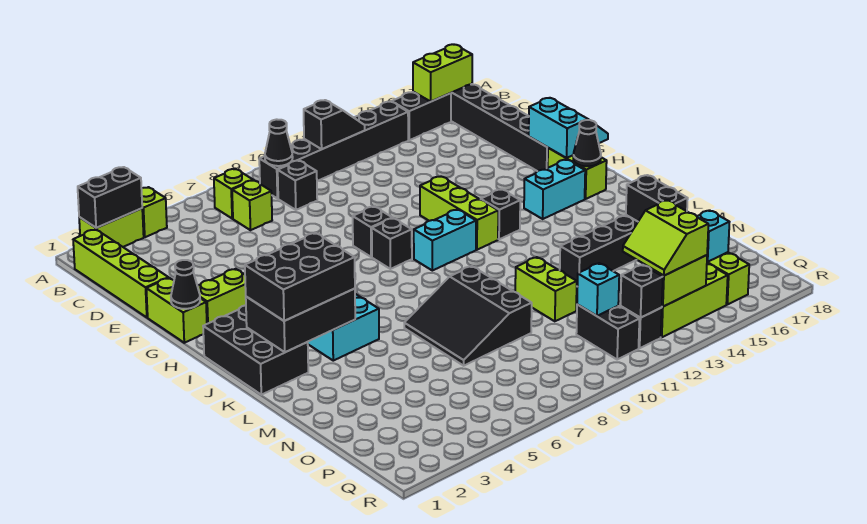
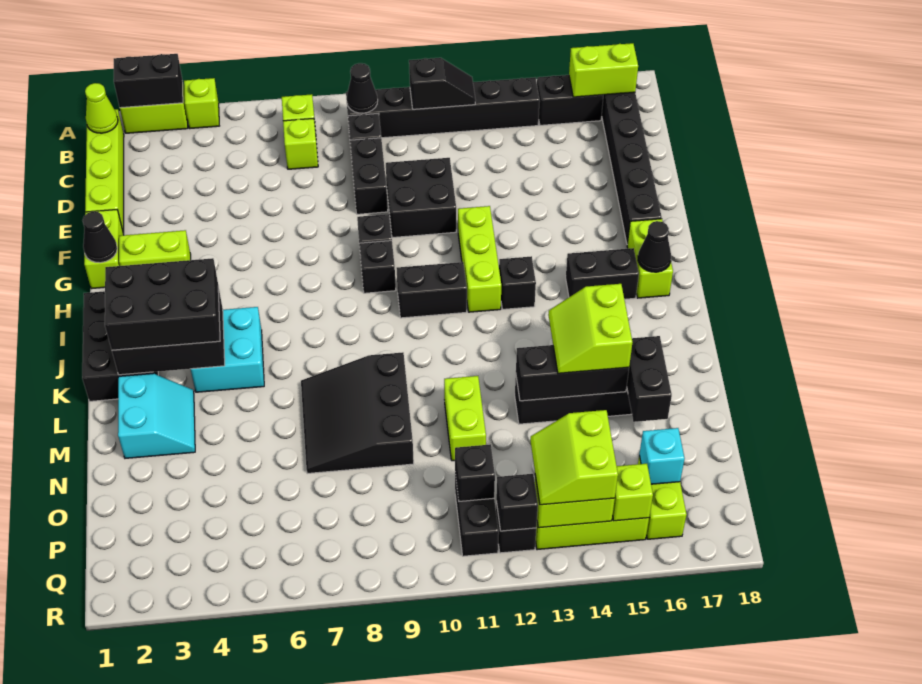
none -> lime cone B1 level 2
none -> black brick D9:E9 level 1
none -> black brick E10:F11 level 1
cyan slope G17:H18 level 2 top 17 -> cyan slope L2:M3 level 1 top 2
cyan brick I10:I11 level 1 -> black brick I10:I11 level 1
cyan brick I15:I16 level 1 -> black brick I15:I16 level 1
none -> lime slope L14:M15 level 3 top 15
none -> black brick M13:M15 level 2
cyan brick P11 level 2 -> black brick P11 level 2
none -> lime brick Q15 level 2

